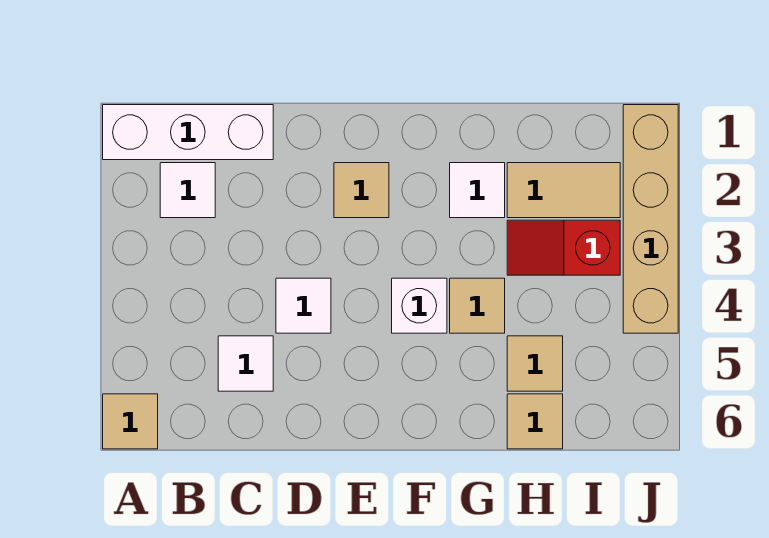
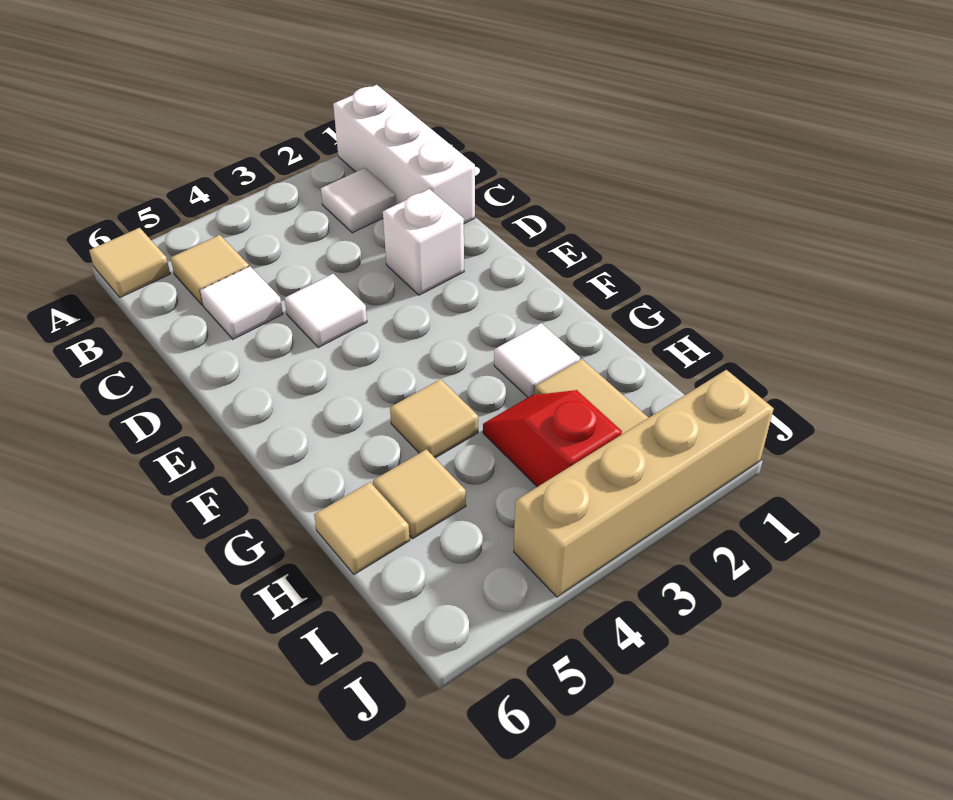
tan tile E2 level 1 -> tan tile B5 level 1
white brick F4 level 1 -> white brick D2 level 1

